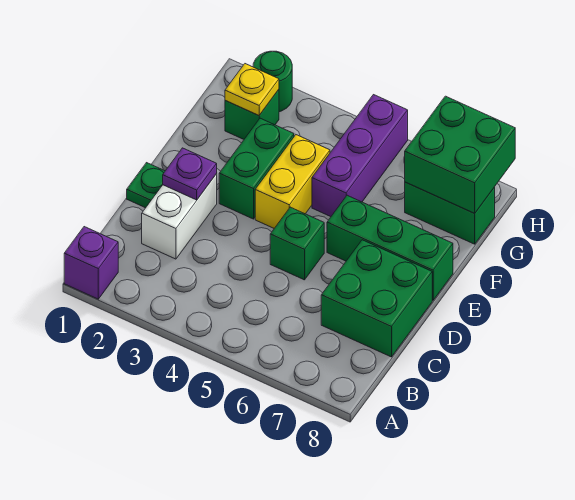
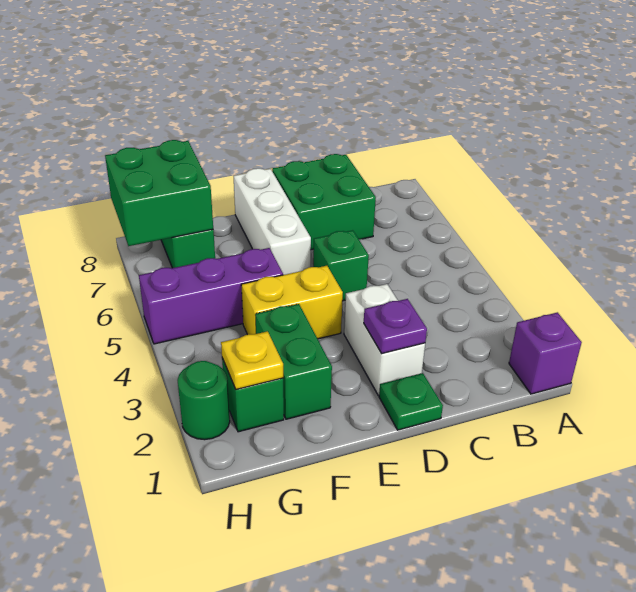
white brick C2:D2 level 1 -> white brick D2:D3 level 1
green brick E3:F3 level 1 -> green brick F2:F3 level 1
green brick E6:E8 level 1 -> white brick E6:E8 level 1

